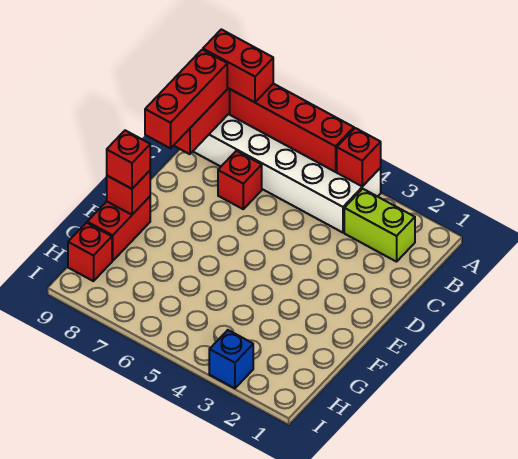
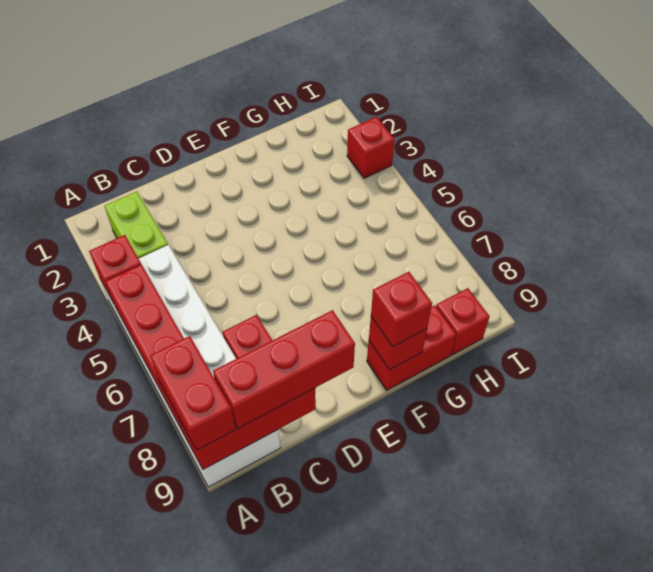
blue brick I3 level 1 -> red brick I3 level 1

